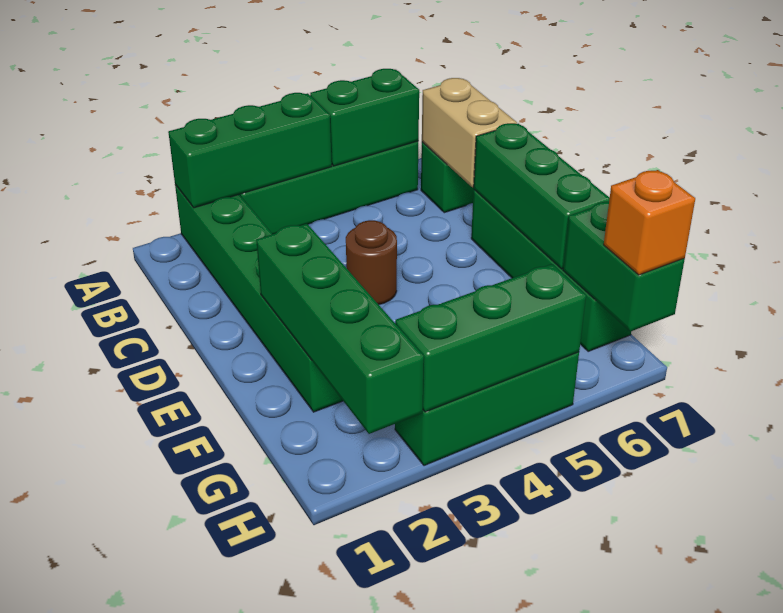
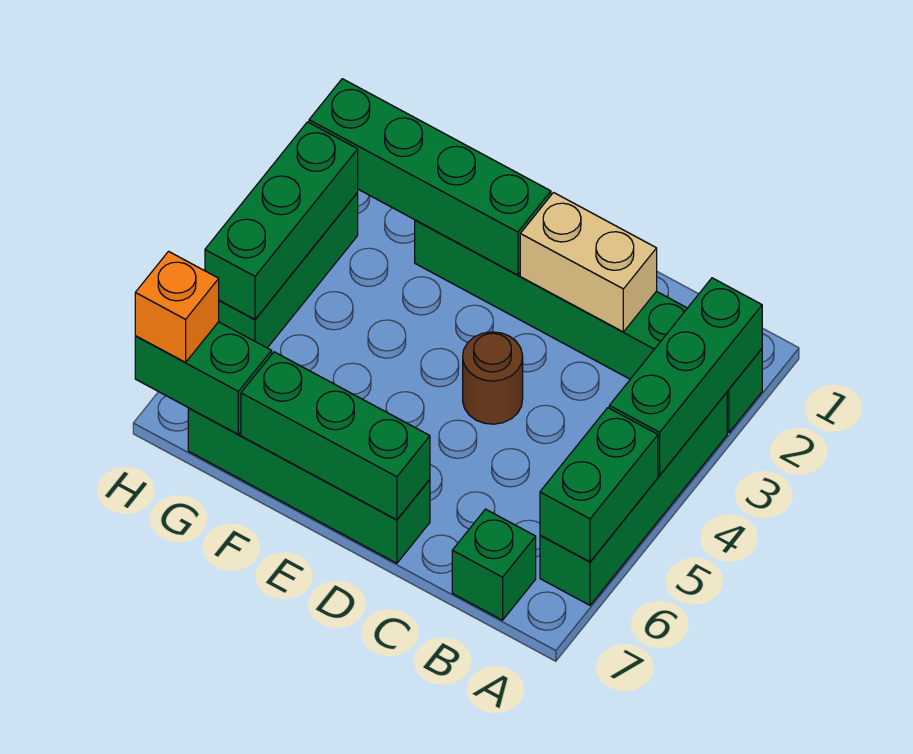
tan brick B7:C7 level 2 -> tan brick C2:D2 level 2

